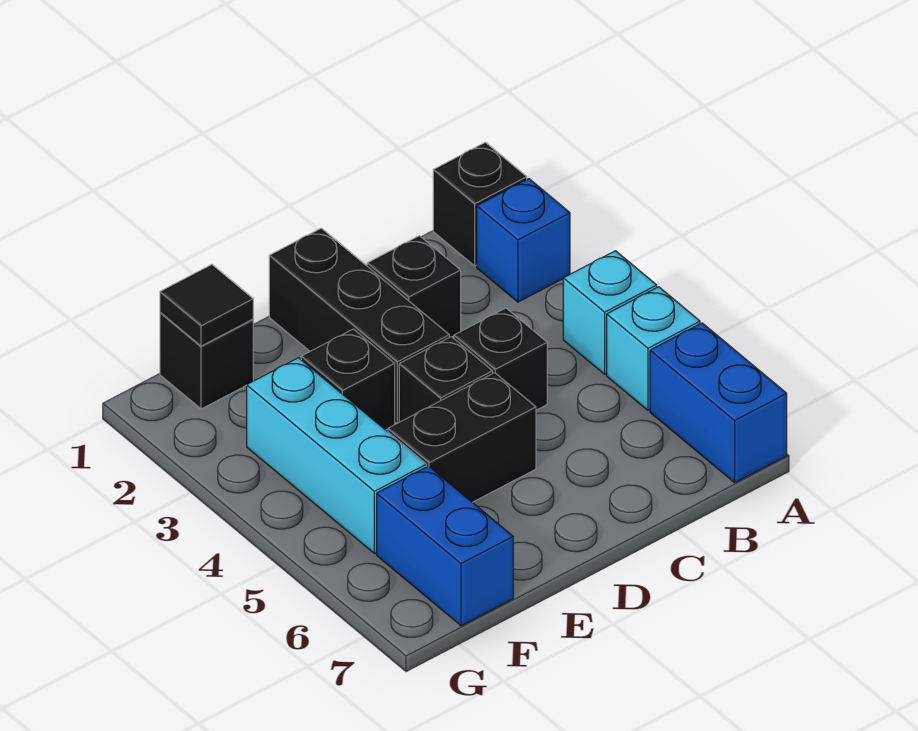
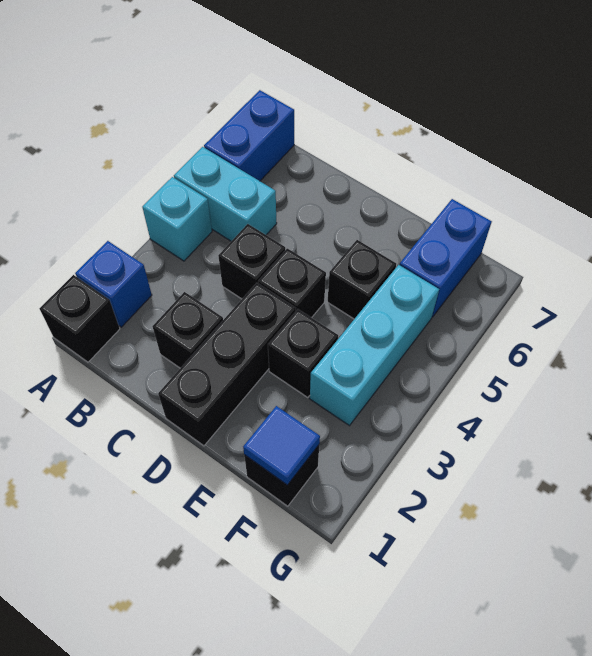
cyan brick A5 level 1 -> cyan brick A5:B5 level 1
black brick D5:E5 level 1 -> black brick E5 level 1
black tile F1 level 2 -> blue tile F1 level 2

